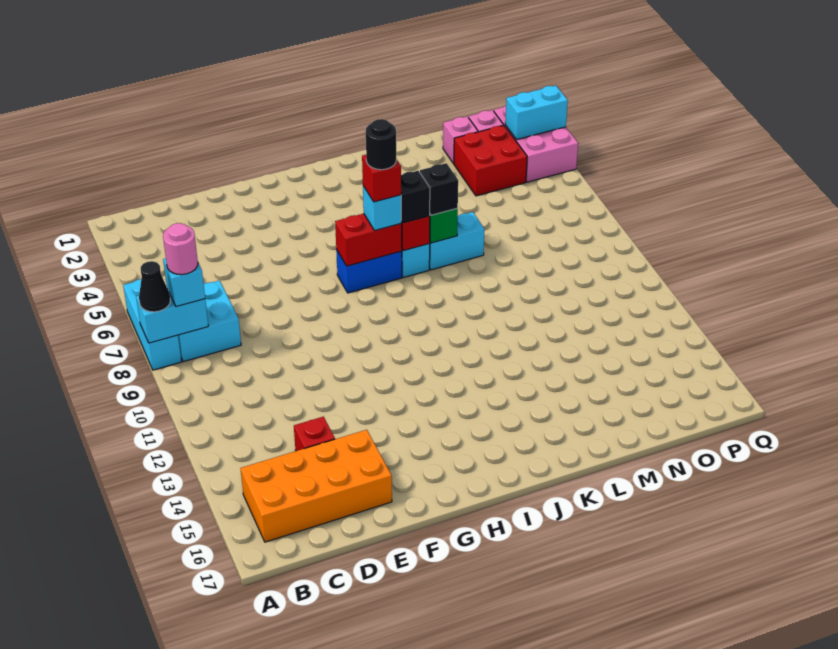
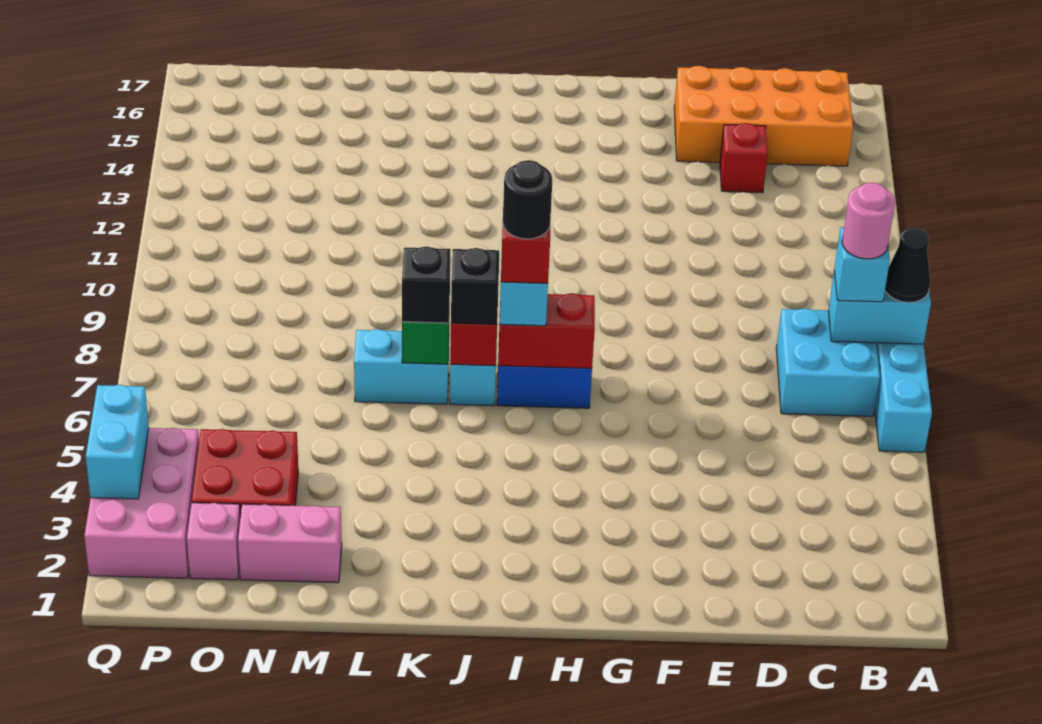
pink brick N2 level 1 -> pink brick M2:N2 level 1
cyan brick P3:Q3 level 2 -> cyan brick Q3:Q4 level 2

